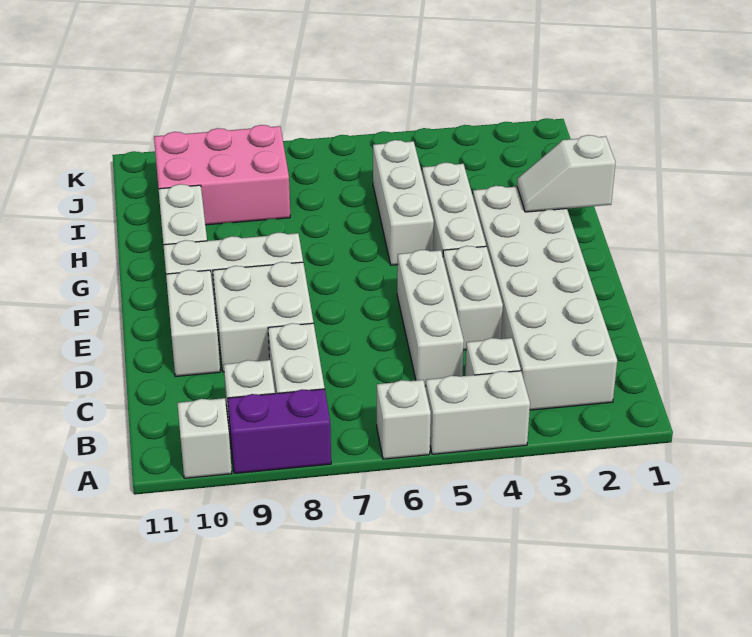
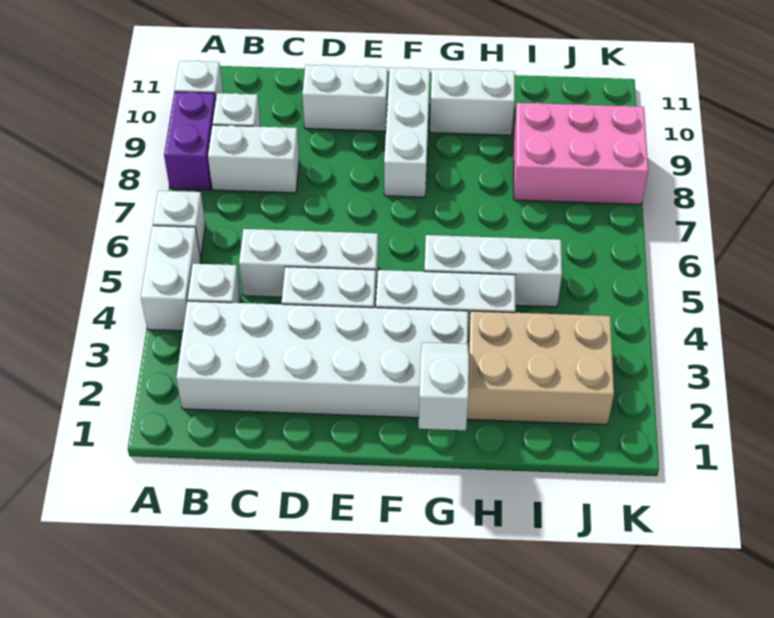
white brick D8:E9 level 1 -> none
none -> tan brick H2:J3 level 1
pink brick I8:J10 level 1 -> pink brick I8:K9 level 1

